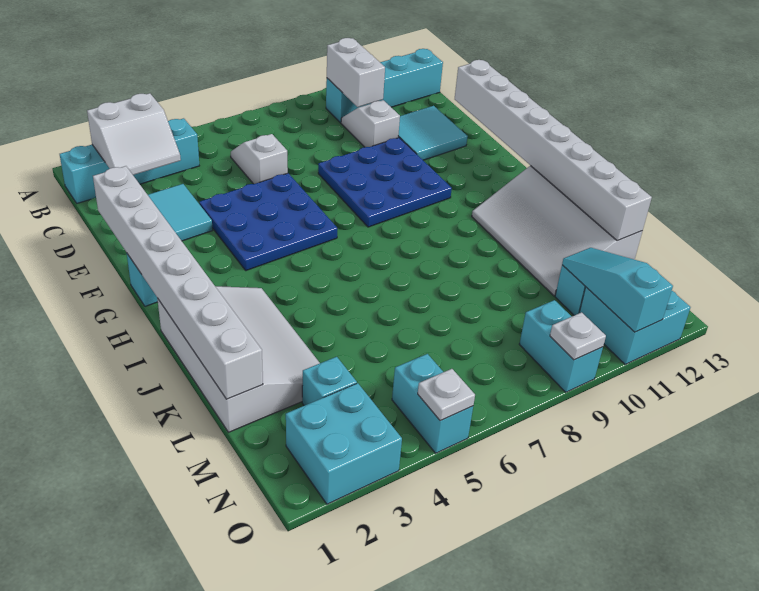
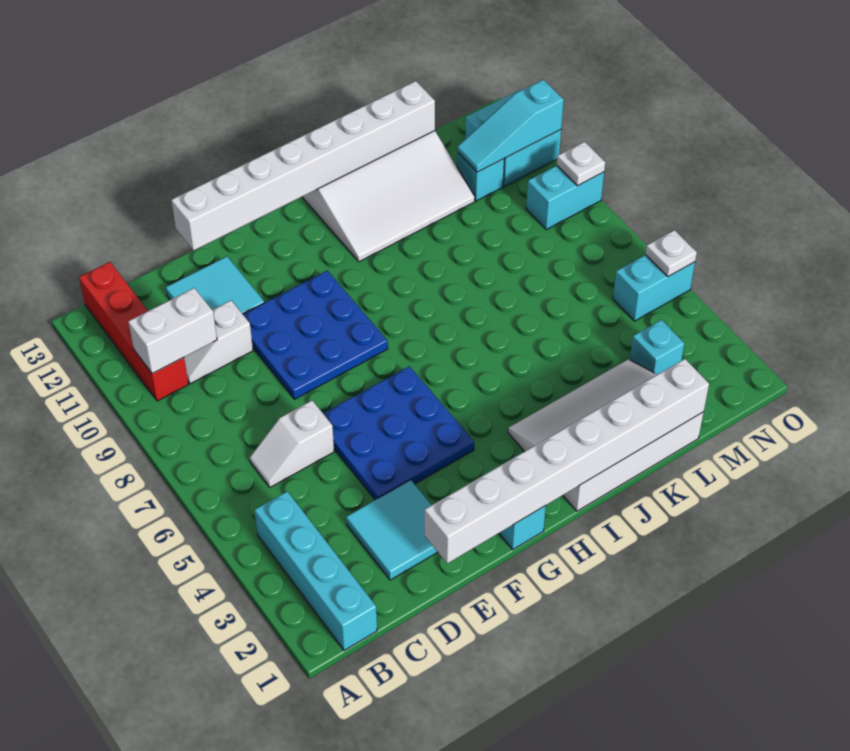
white slope B2:C3 level 2 top B -> none
cyan brick B10:B13 level 1 -> red brick B10:B13 level 1
cyan brick N2:O3 level 1 -> none

